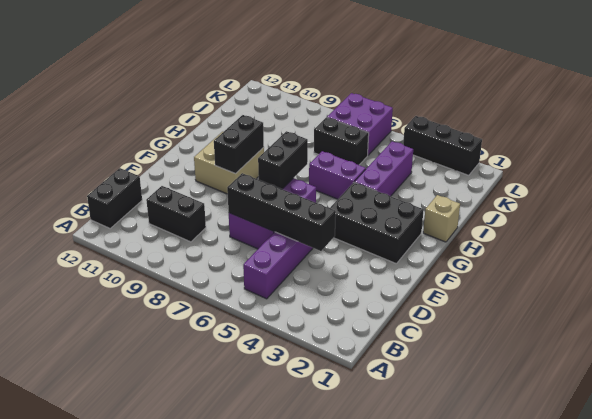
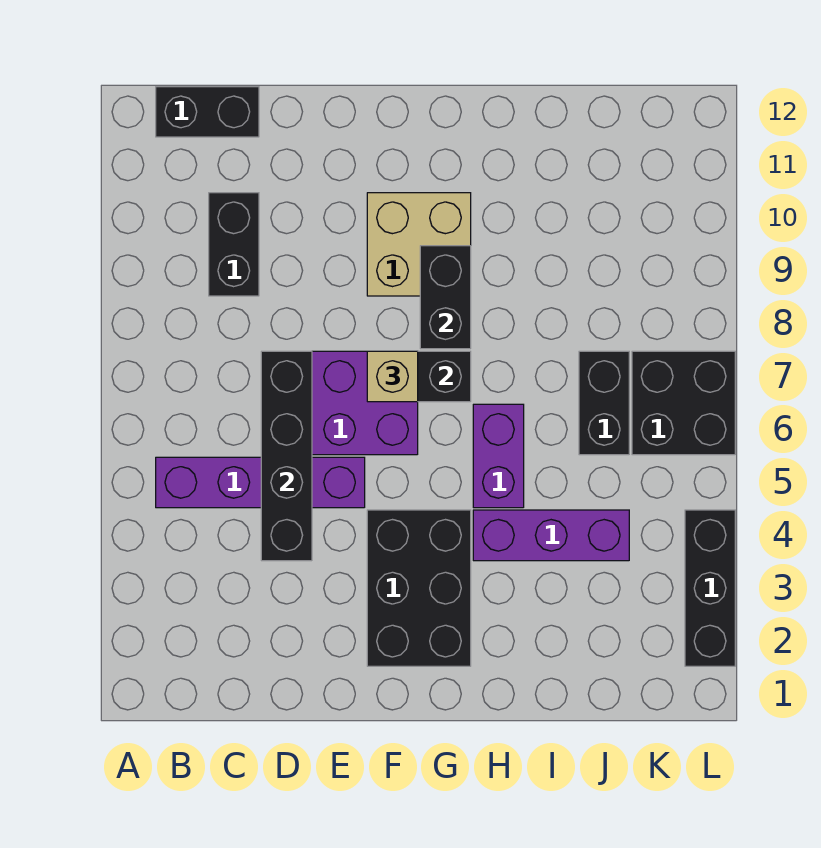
black brick F9:G9 level 2 -> black brick G8:G9 level 2
tan brick H1 level 1 -> tan brick F7 level 3
purple brick K6:L7 level 1 -> black brick K6:L7 level 1

